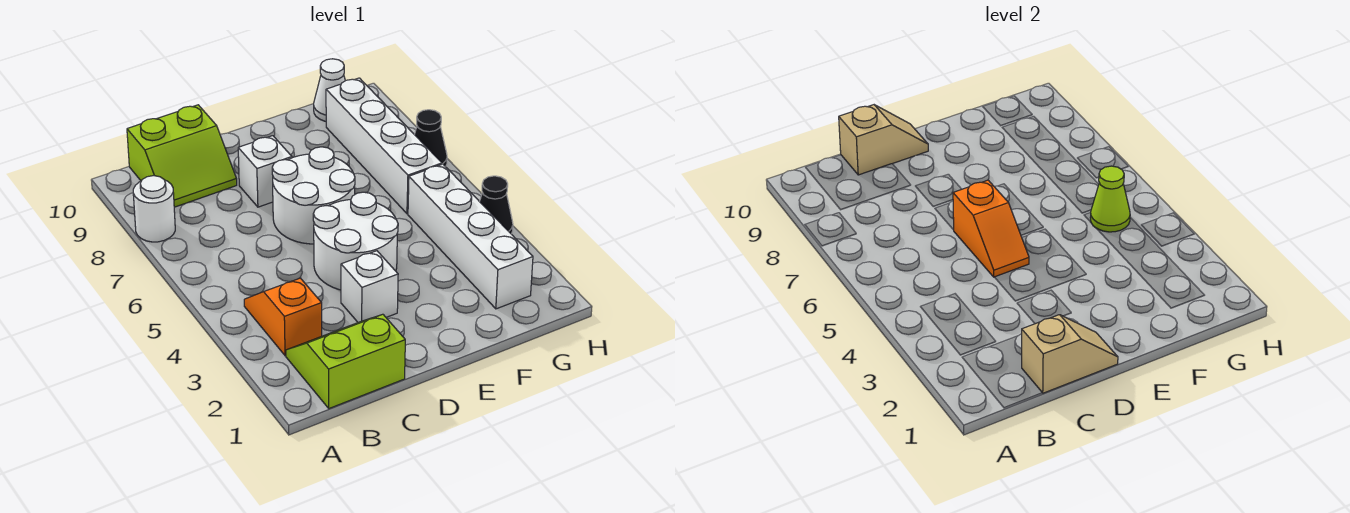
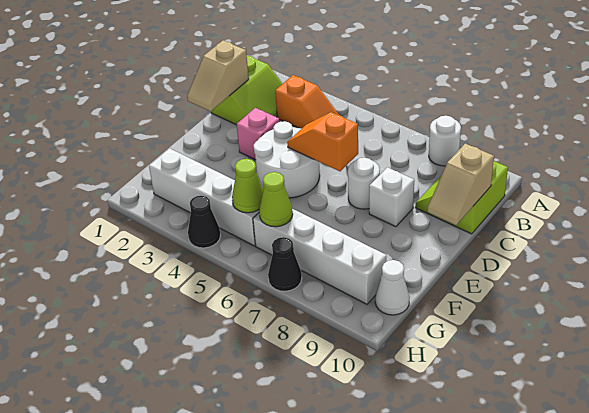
white brick D3 level 1 -> pink brick D3 level 1
white round brick D6:E7 level 1 -> white round brick D7 level 1
none -> lime cone G6 level 2

